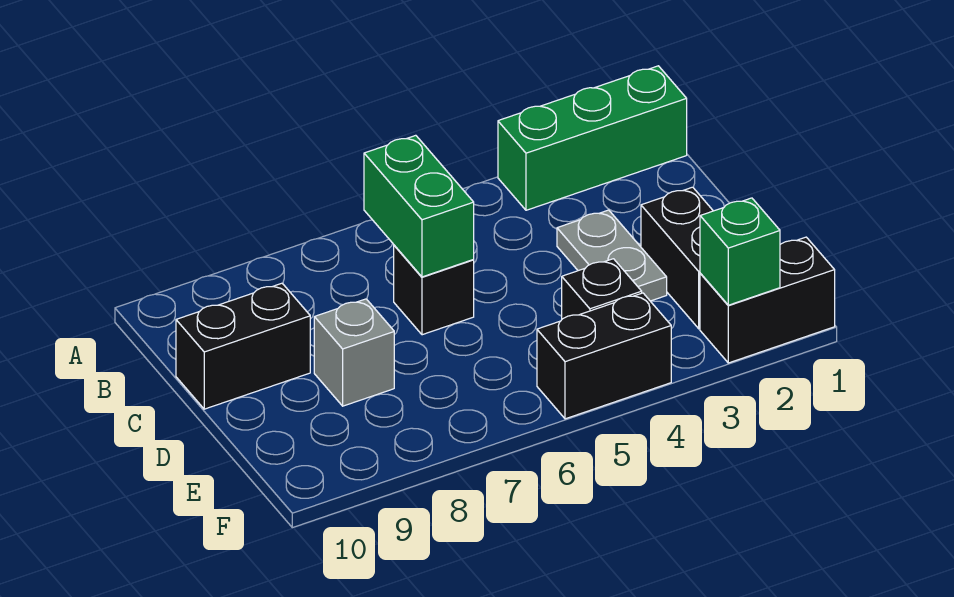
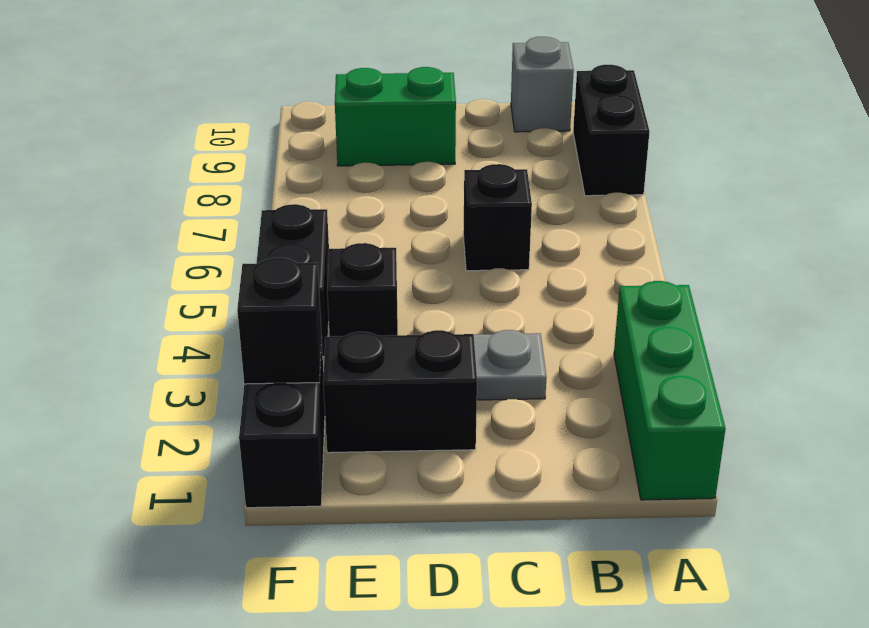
green brick B6:C6 level 2 -> green brick D9:E9 level 1
black brick C9:C10 level 1 -> black brick A8:A9 level 1
grey brick D8 level 1 -> grey brick B10 level 1
green brick F2 level 2 -> black brick F2 level 2

